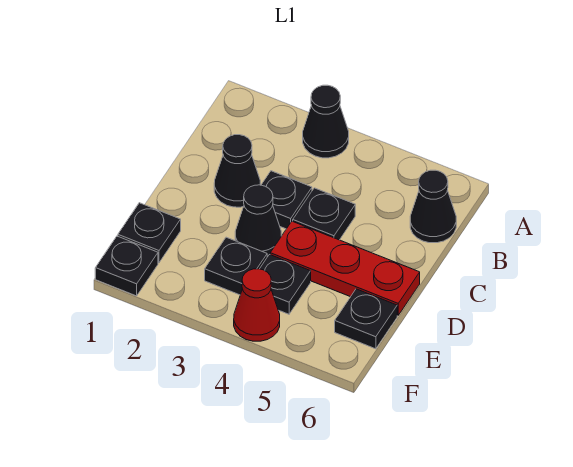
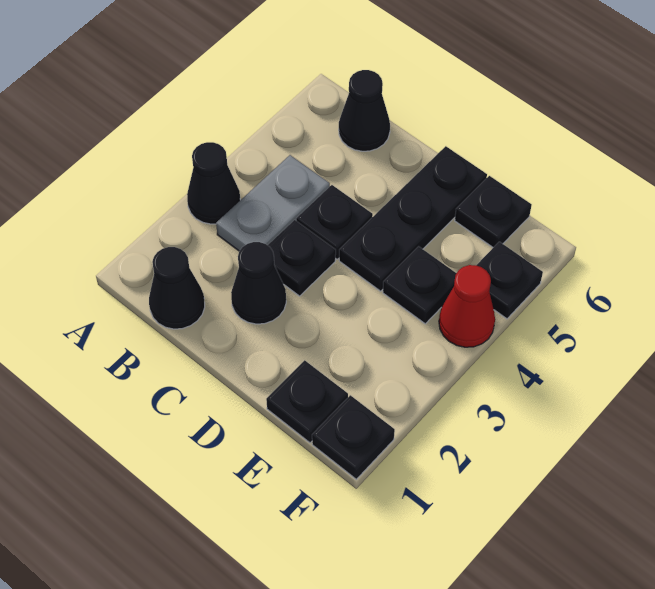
none -> grey plate B3:B4 level 1
black cone D3 level 1 -> black cone B1 level 1
red plate D4:D6 level 1 -> black plate D4:D6 level 1
black plate E3 level 1 -> black plate F5 level 1

